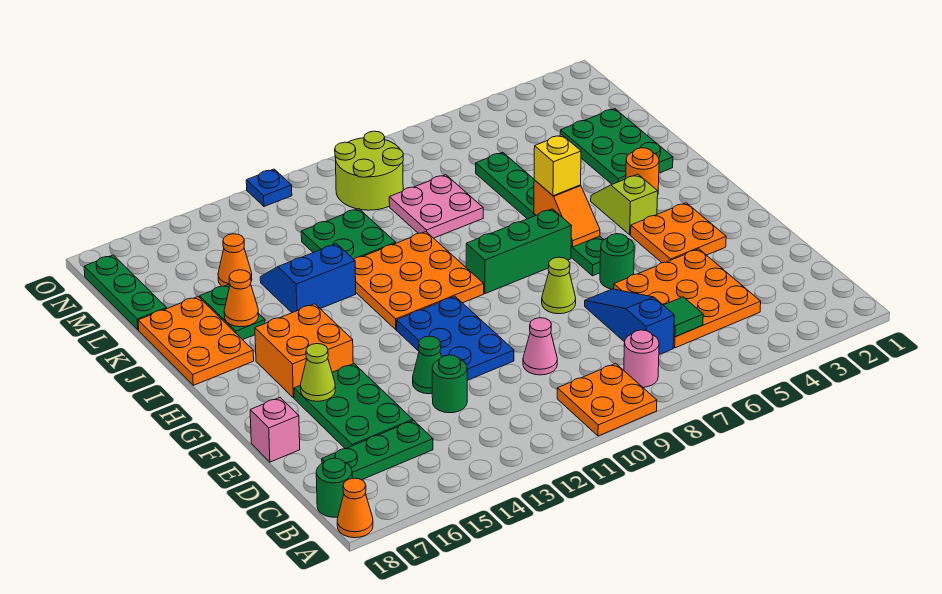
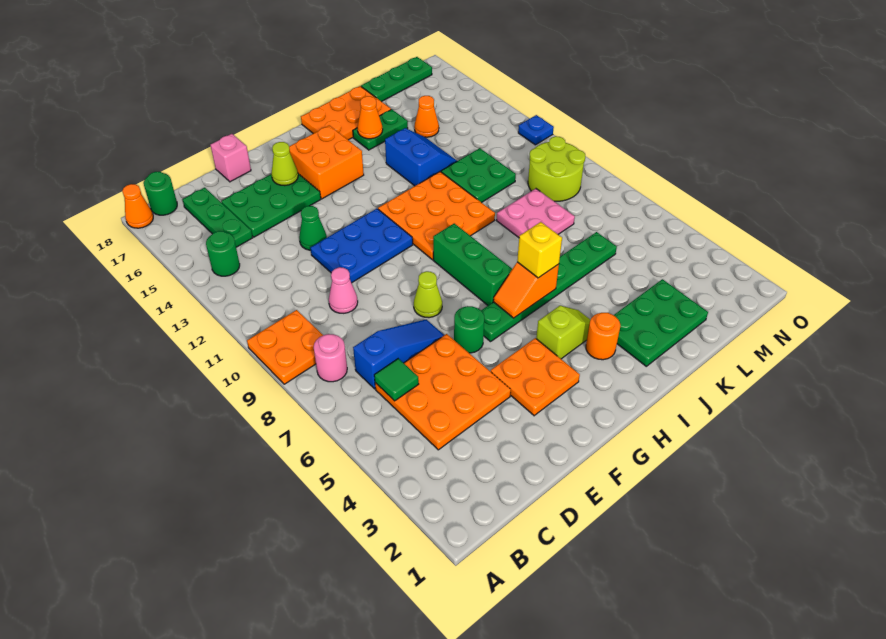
green round brick D13 level 1 -> green round brick B14 level 1

